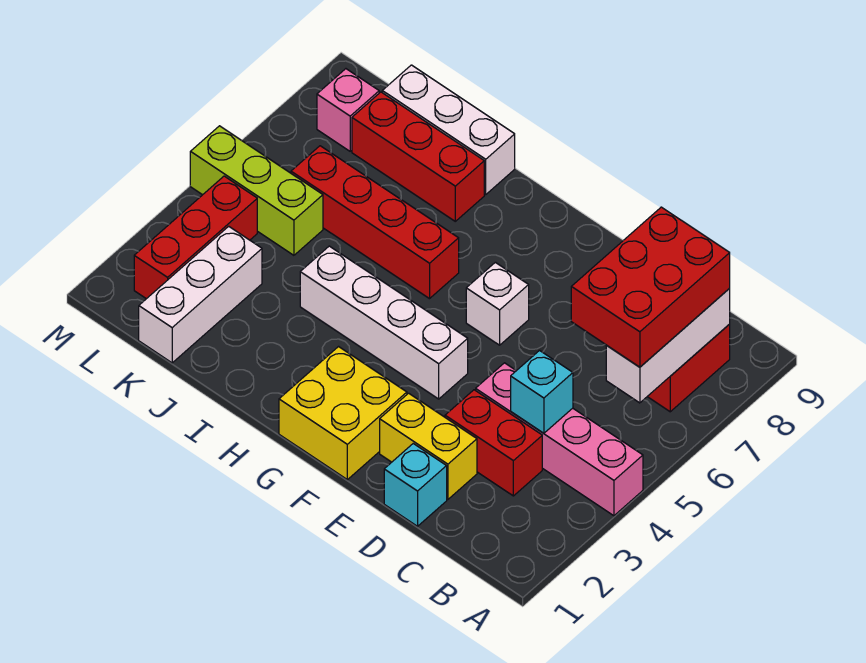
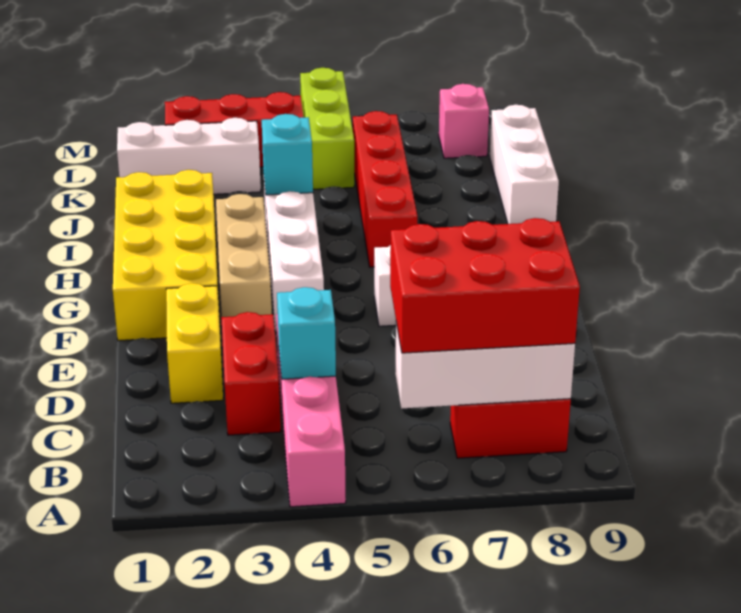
cyan brick D1 level 1 -> cyan brick I4 level 2
yellow brick F1:G2 level 1 -> yellow brick F1:I2 level 1
none -> tan brick F3:H3 level 1
red brick I8:K8 level 1 -> none

